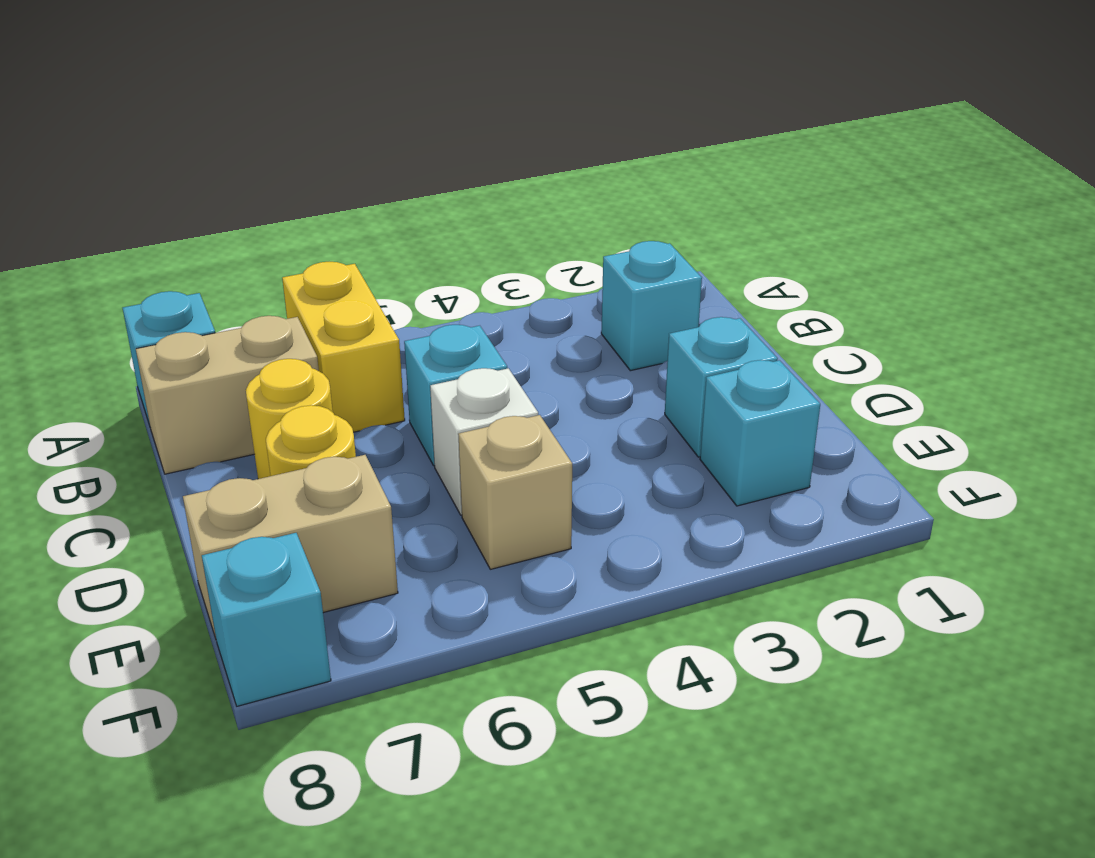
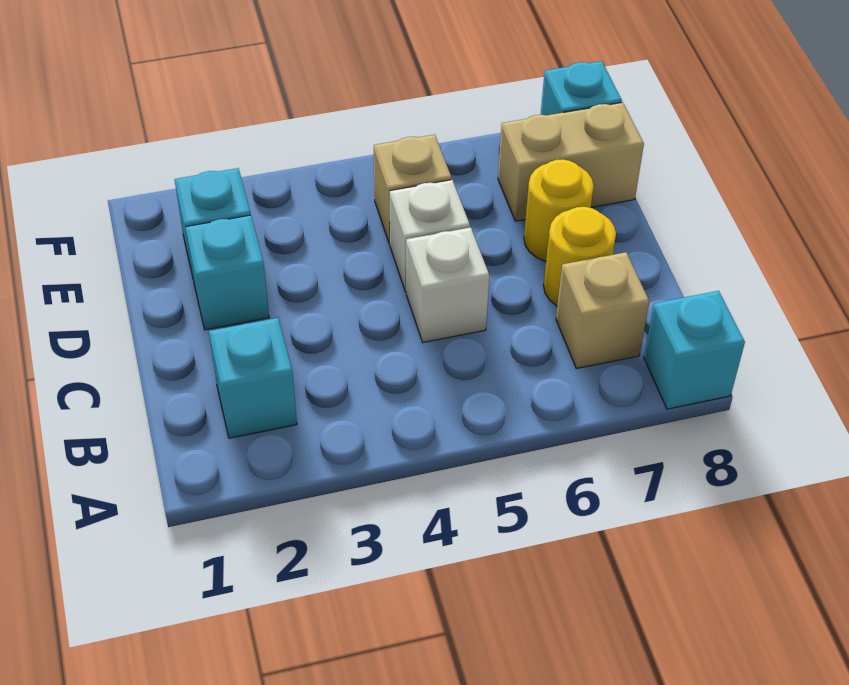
yellow brick A6:B6 level 1 -> none
tan brick B7:B8 level 1 -> tan brick B7 level 1
cyan brick C5 level 1 -> white brick C5 level 1

